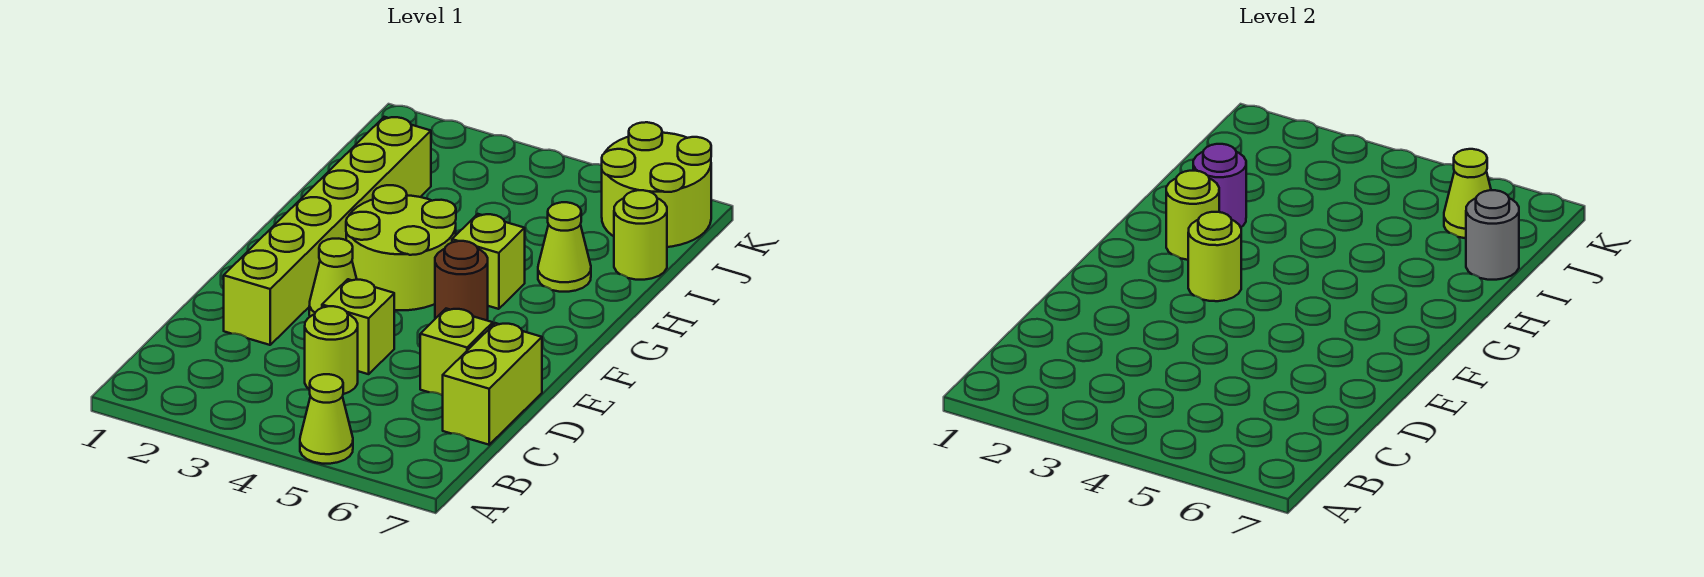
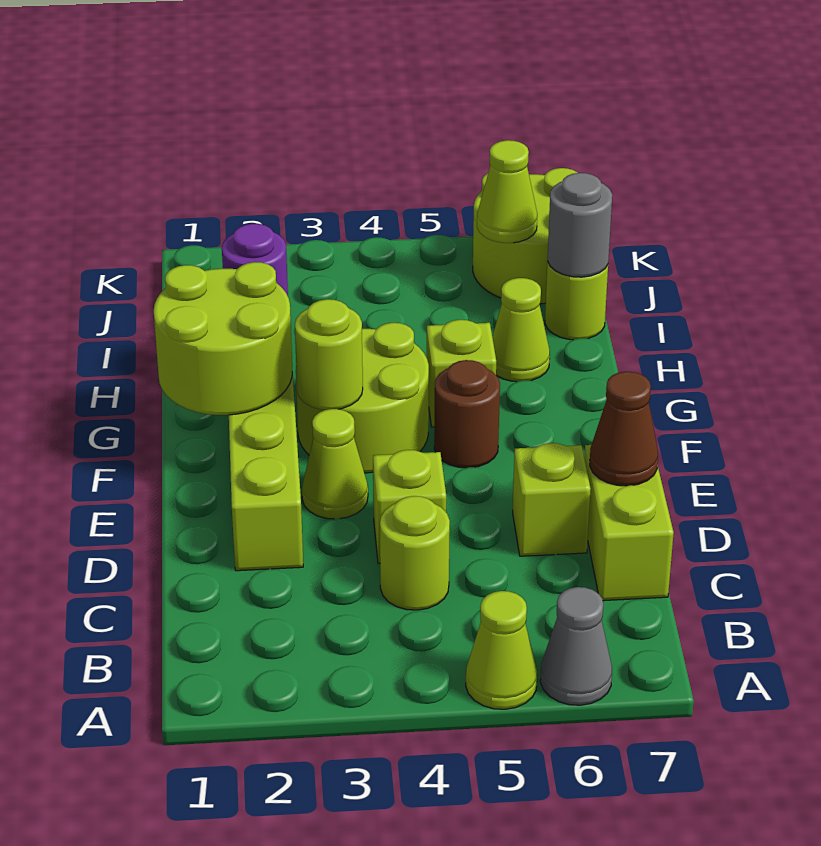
none -> grey cone A6 level 1
none -> brown cone D7 level 2
lime round brick G2 level 2 -> lime round brick F1:G2 level 2

